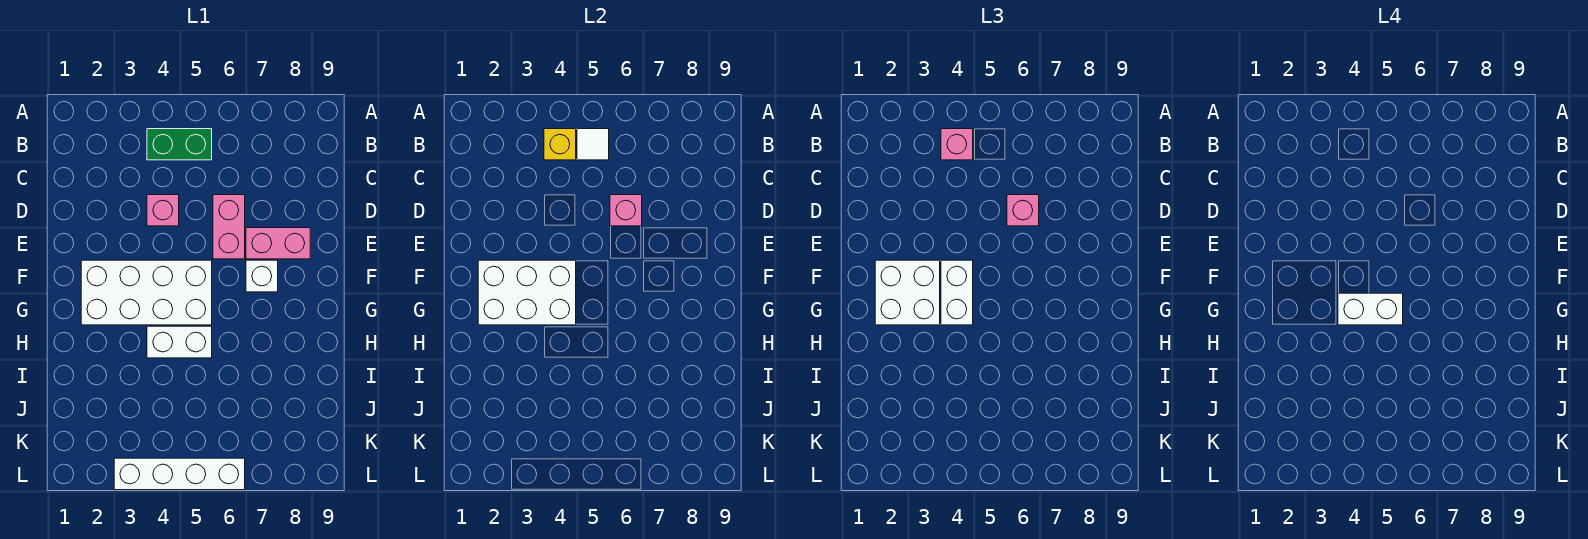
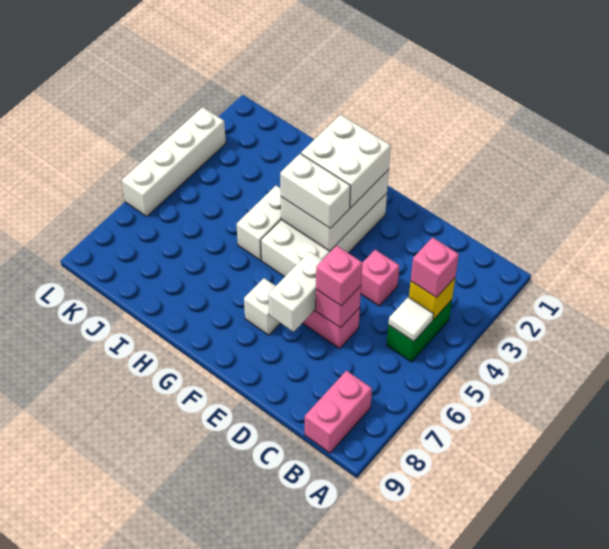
pink brick E7:E8 level 1 -> pink brick B8:B9 level 1
white brick G4:G5 level 4 -> white brick E6:E7 level 2

